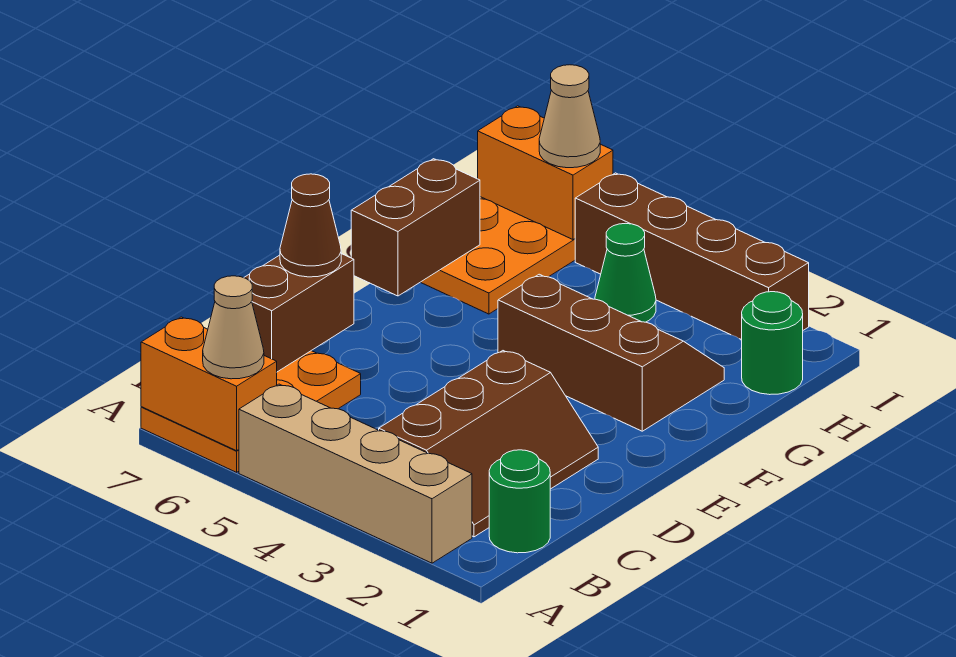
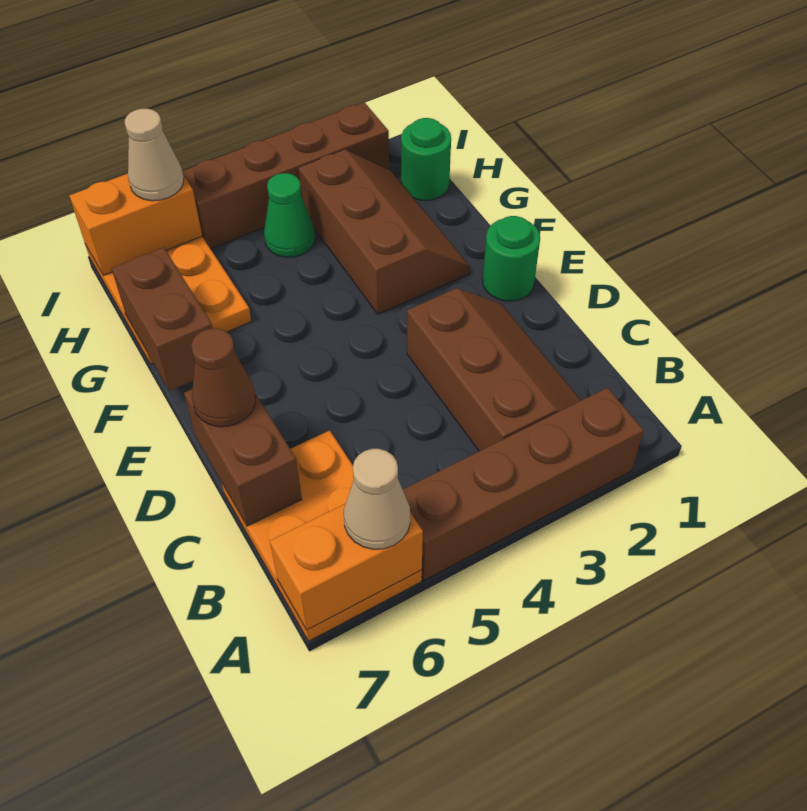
tan brick A2:A5 level 1 -> brown brick A2:A5 level 1
green round brick B1 level 1 -> green round brick E1 level 1
brown slope F2:G4 level 1 top F -> brown slope F2:H3 level 1 top 3

